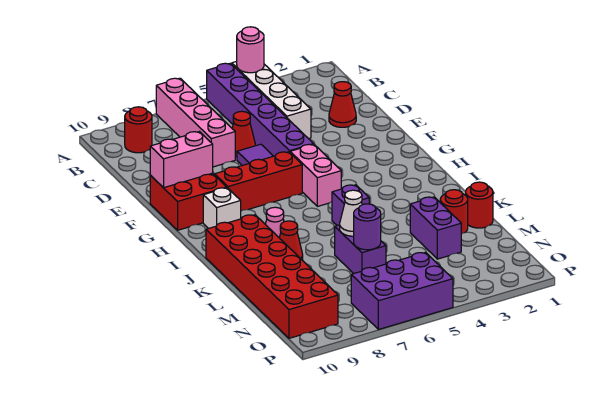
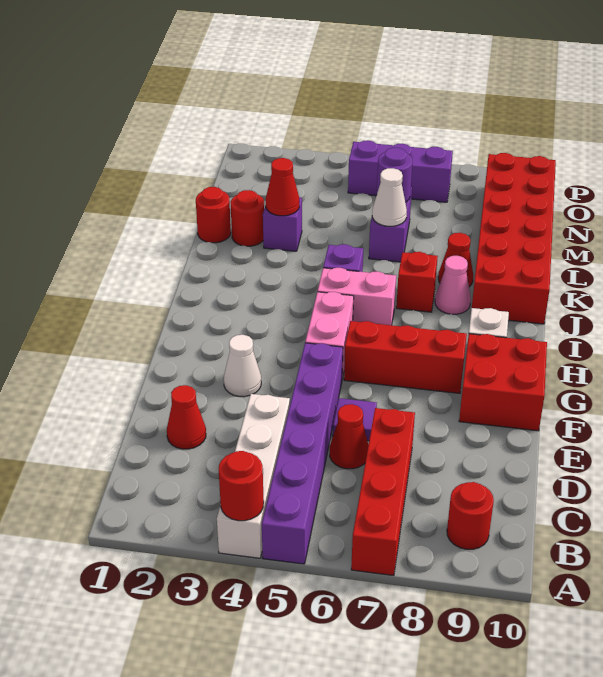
pink round brick A4 level 2 -> red round brick A4 level 2
pink brick A7:D7 level 1 -> red brick A7:D7 level 1
none -> white cone F3 level 1
pink brick F9:F10 level 2 -> pink brick I5:I6 level 1
none -> red brick J7 level 1
purple brick L3:M3 level 1 -> purple brick L3 level 1
none -> red cone L3 level 2
purple brick O5:P7 level 1 -> purple brick O5:O7 level 1

